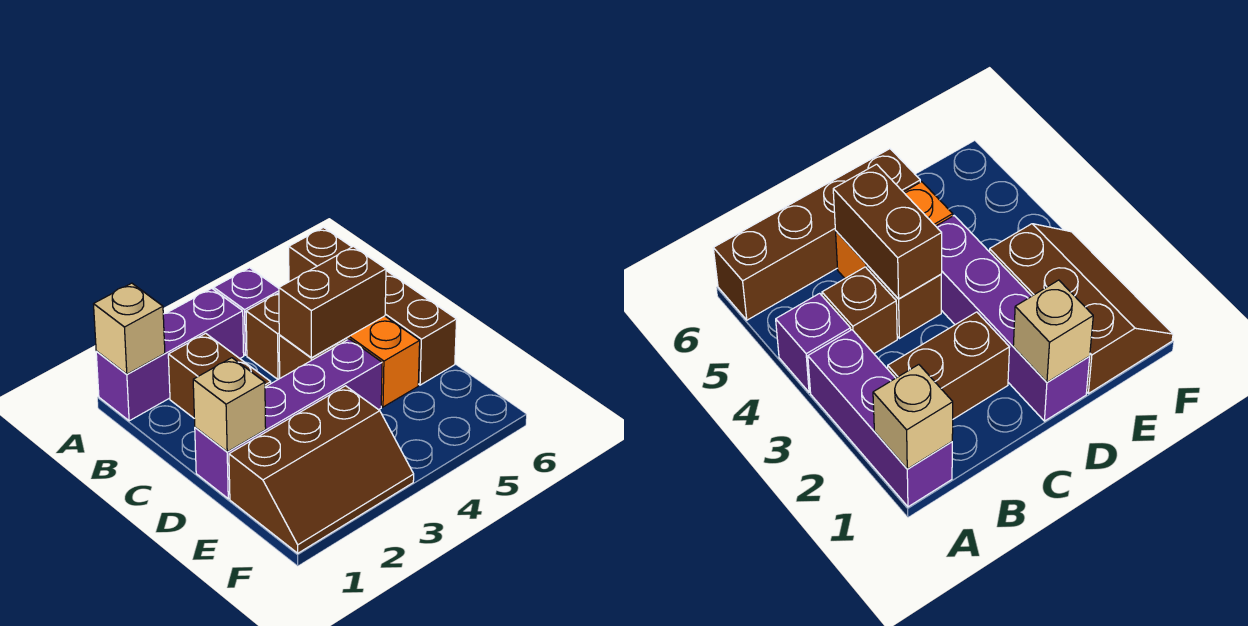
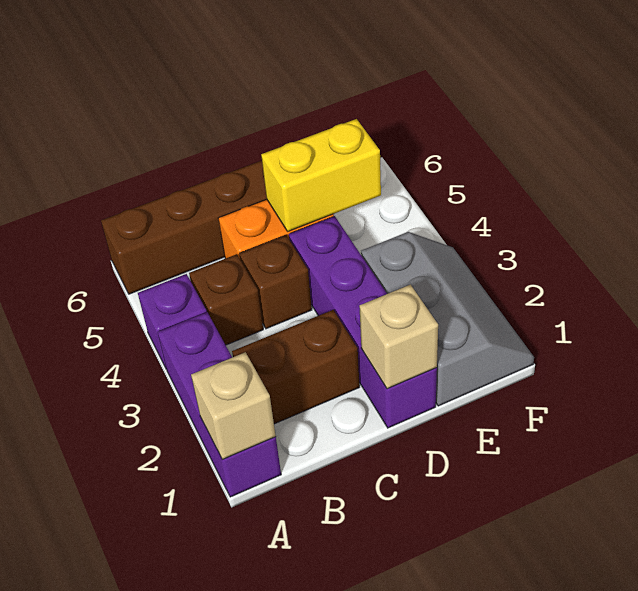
brown brick C4:C5 level 2 -> none
none -> yellow brick D5:E5 level 2
brown slope E1:F3 level 1 top E -> grey slope E1:F3 level 1 top E

